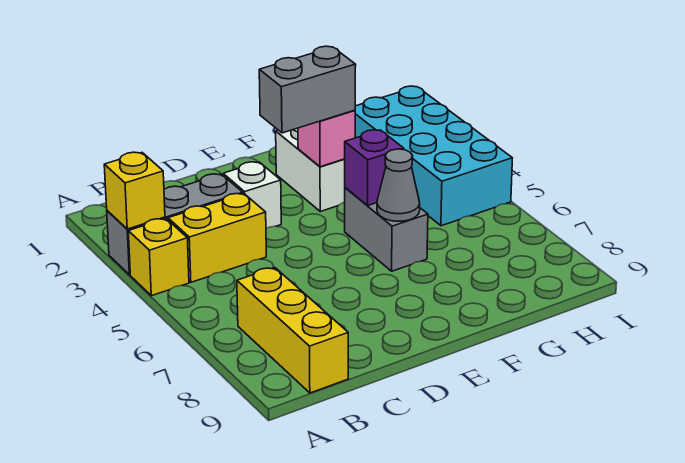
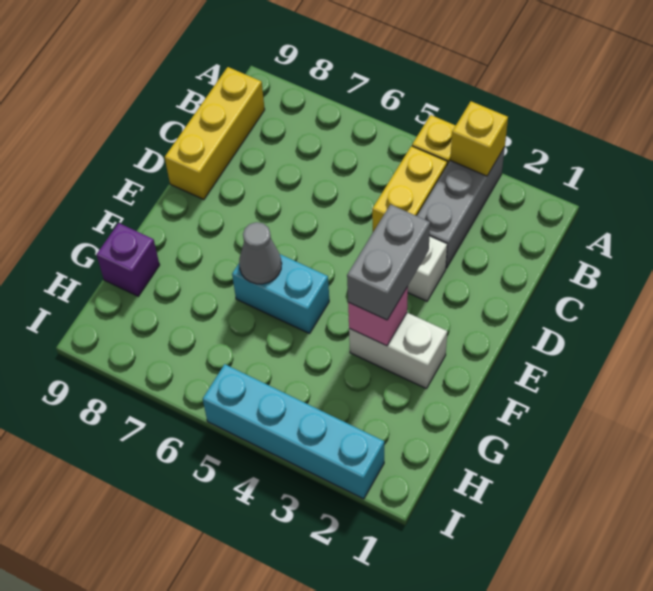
yellow brick B7:B9 level 1 -> yellow brick B9:D9 level 1
grey brick F5:F6 level 1 -> cyan brick F5:F6 level 1
purple brick F5 level 2 -> purple brick G9 level 1
cyan brick H2:I5 level 1 -> cyan brick I2:I5 level 1

